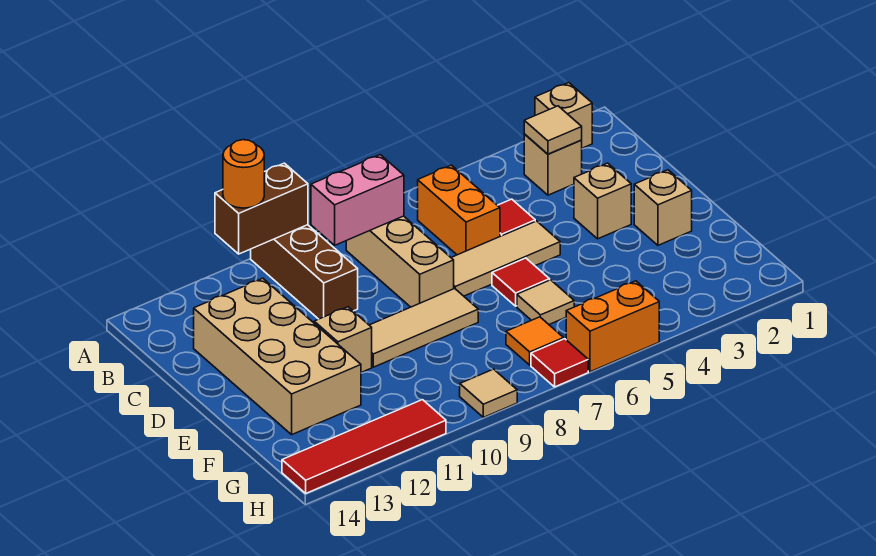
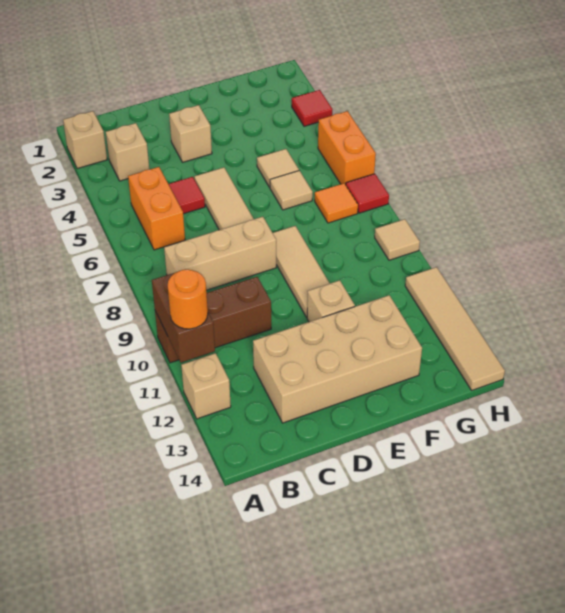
tan tile B3 level 2 -> tan tile F5 level 1
orange brick B6:C6 level 1 -> orange brick B5:B6 level 1
pink brick B8:B9 level 2 -> none
tan brick E2 level 1 -> tan brick A12 level 1
red tile E6 level 1 -> red tile H3 level 1
red tile H11:H14 level 1 -> tan tile H11:H14 level 1

